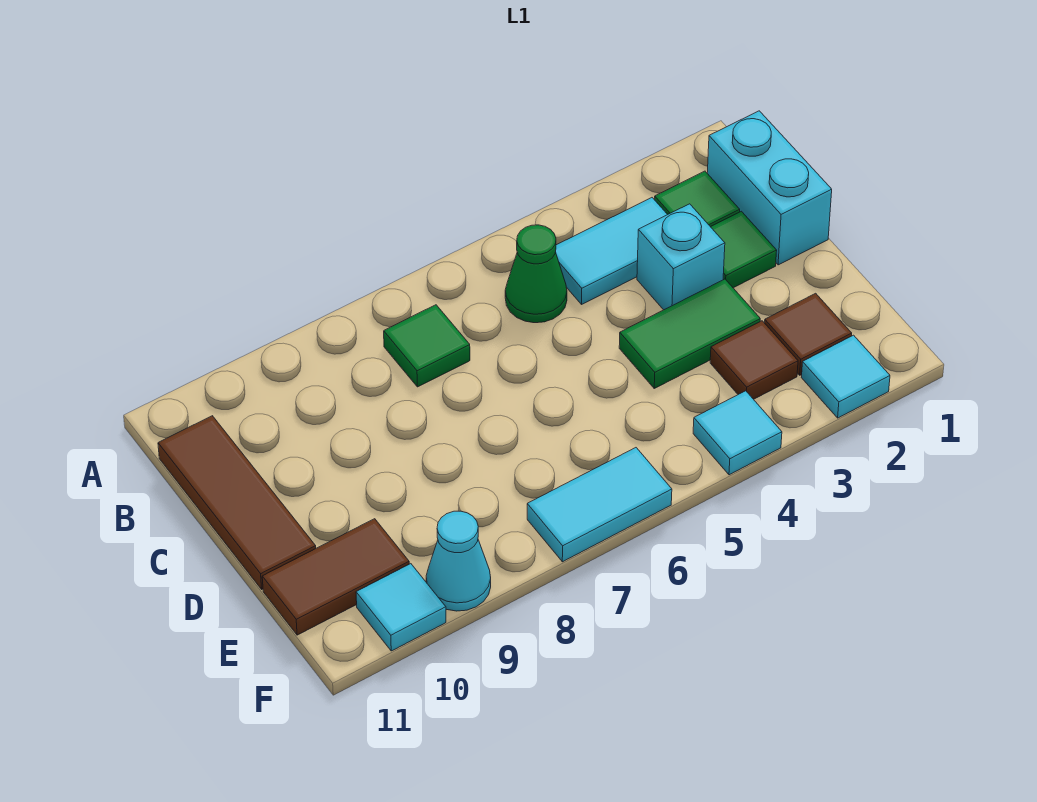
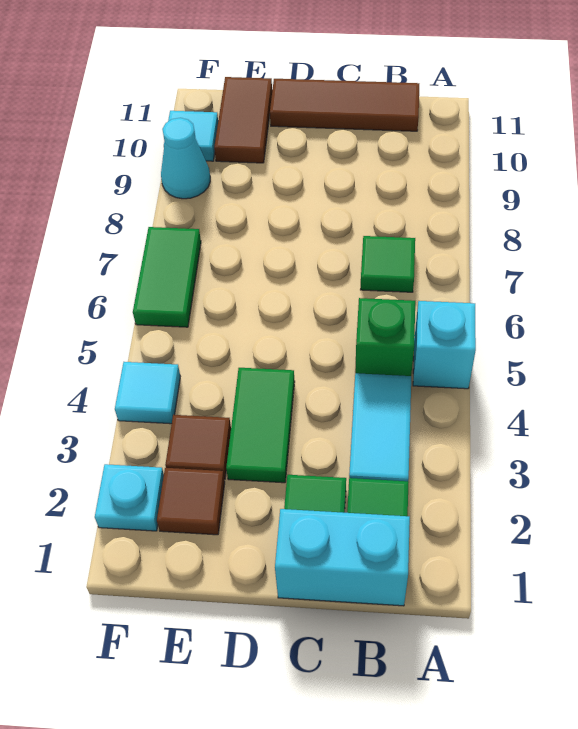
green cone B5 level 1 -> green brick B5 level 1
cyan brick C3 level 1 -> cyan brick A5 level 1
cyan tile F2 level 1 -> cyan plate F2 level 1
cyan tile F6:F7 level 1 -> green tile F6:F7 level 1

